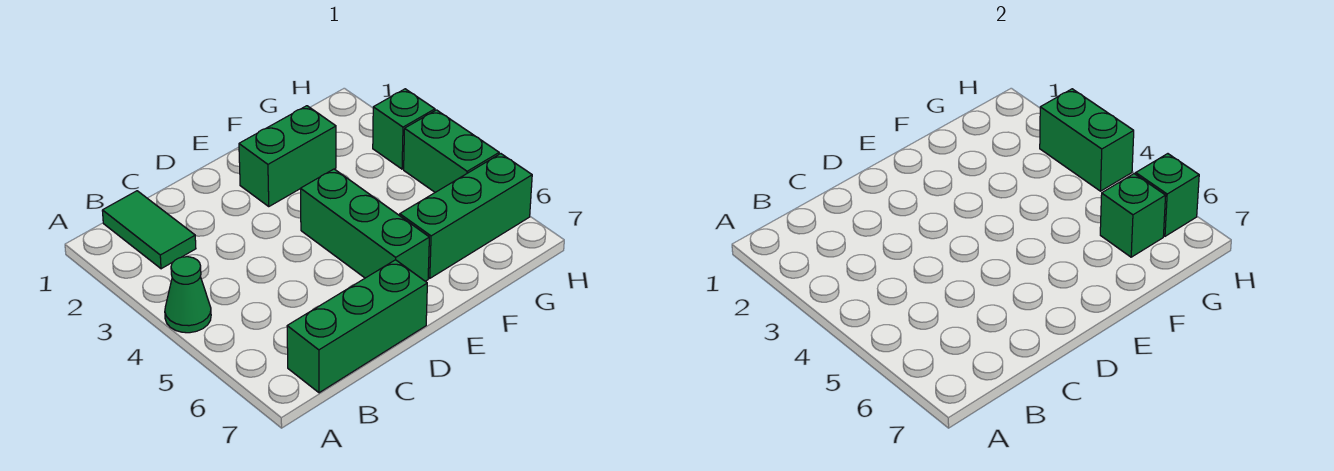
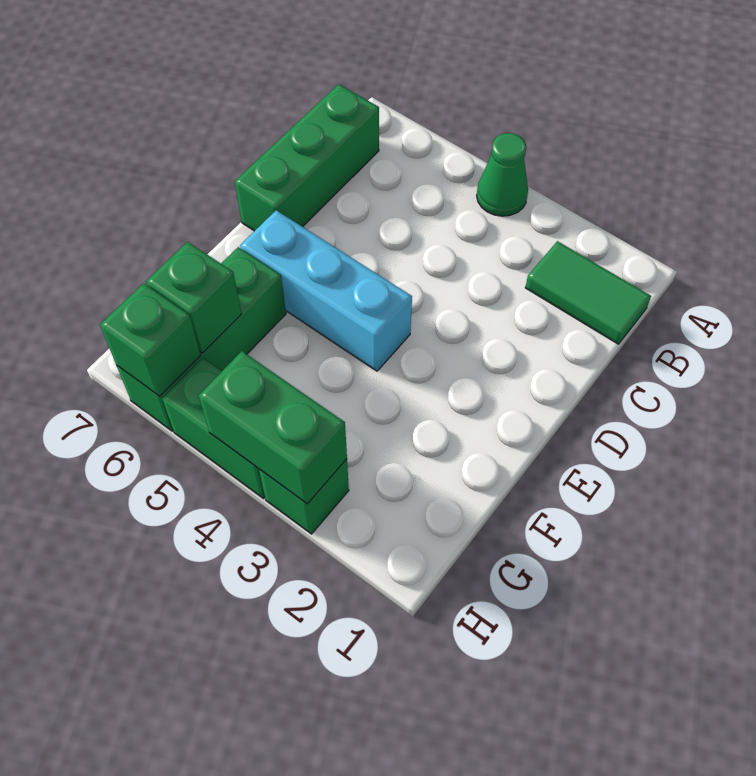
green brick E2:F2 level 1 -> none
green brick E4:E6 level 1 -> cyan brick E4:E6 level 1

